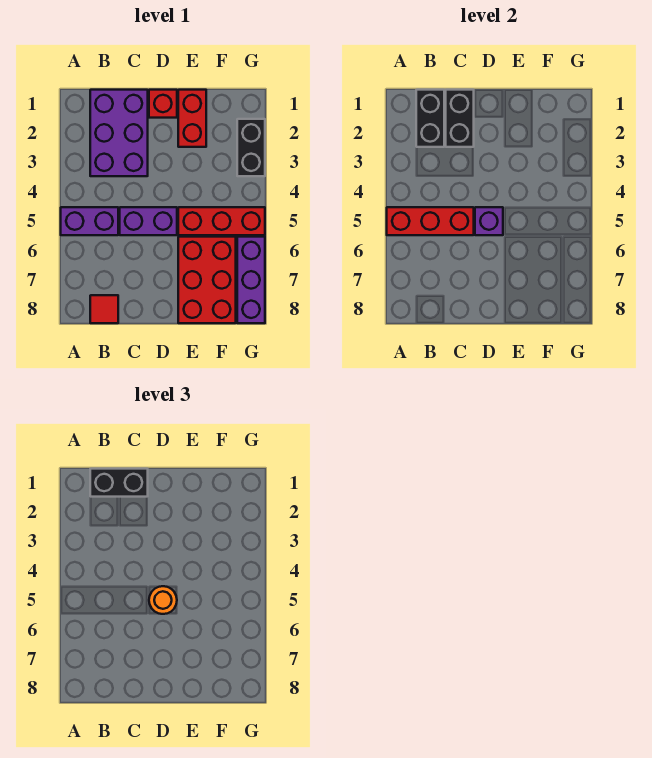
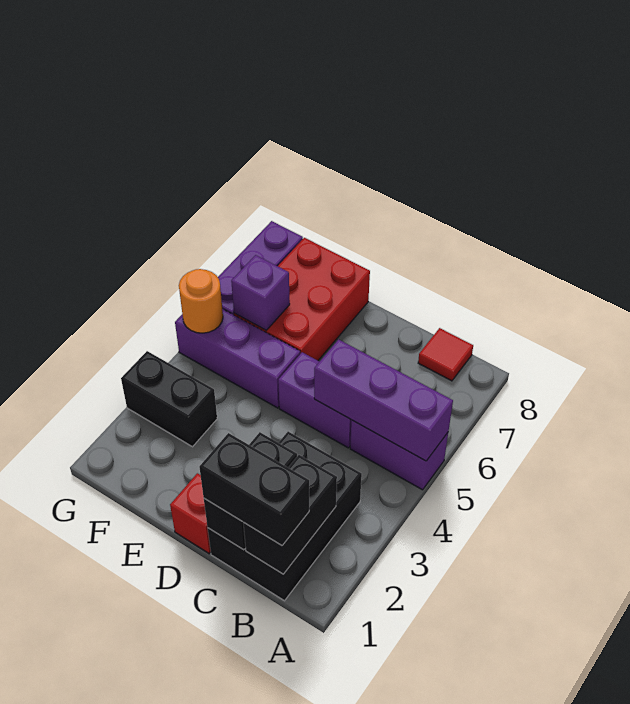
red brick A5:C5 level 2 -> purple brick A5:C5 level 2
purple brick B1:C3 level 1 -> black brick B1:C3 level 1
purple brick D5 level 2 -> purple brick F6 level 2
orange round brick D5 level 3 -> orange round brick G5 level 2
red brick E1:E2 level 1 -> none
red brick E5:G5 level 1 -> purple brick E5:G5 level 1
black brick G2:G3 level 1 -> black brick F3:G3 level 1

